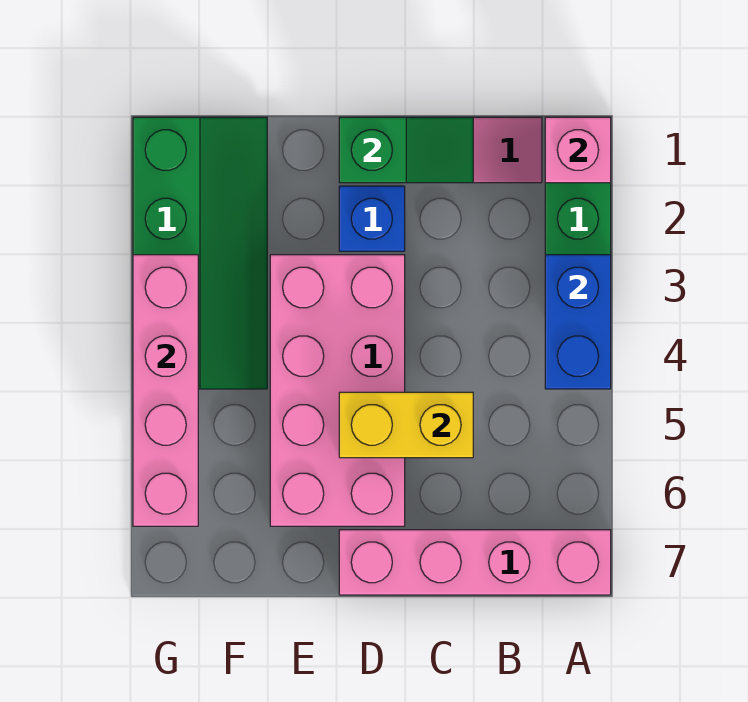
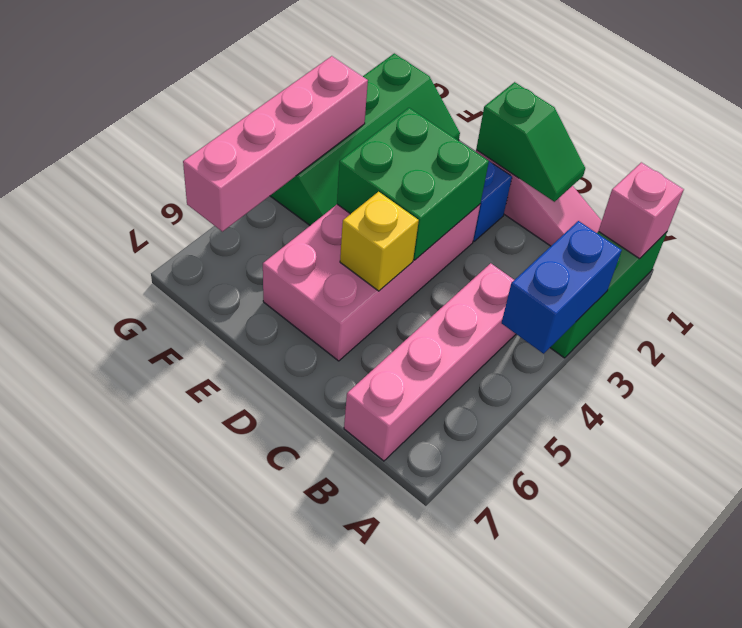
pink brick A7:D7 level 1 -> pink brick B4:B7 level 1
yellow brick C5:D5 level 2 -> yellow brick D5 level 2
none -> green brick D3:E4 level 2

